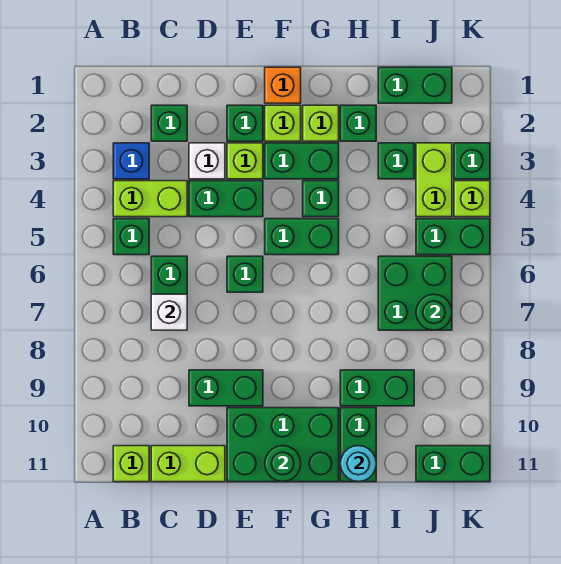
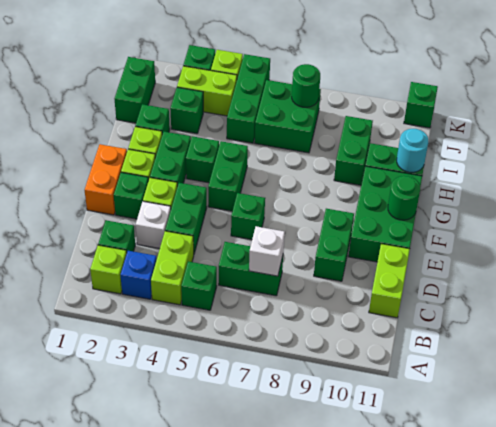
lime brick B11 level 1 -> lime brick B2 level 1
orange brick F1 level 1 -> orange brick E1:F1 level 1
green brick J5:K5 level 1 -> green brick I5:K5 level 1
green brick J11:K11 level 1 -> green brick K11 level 1

